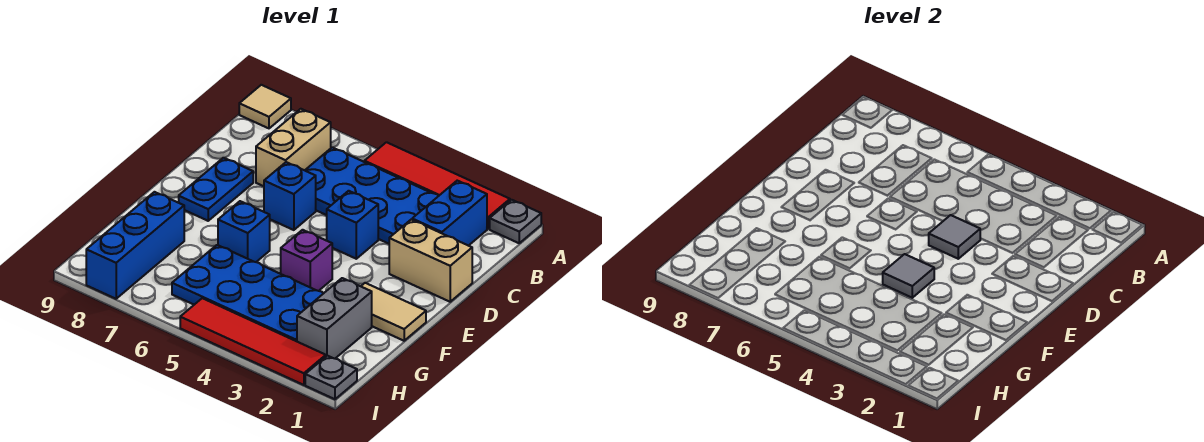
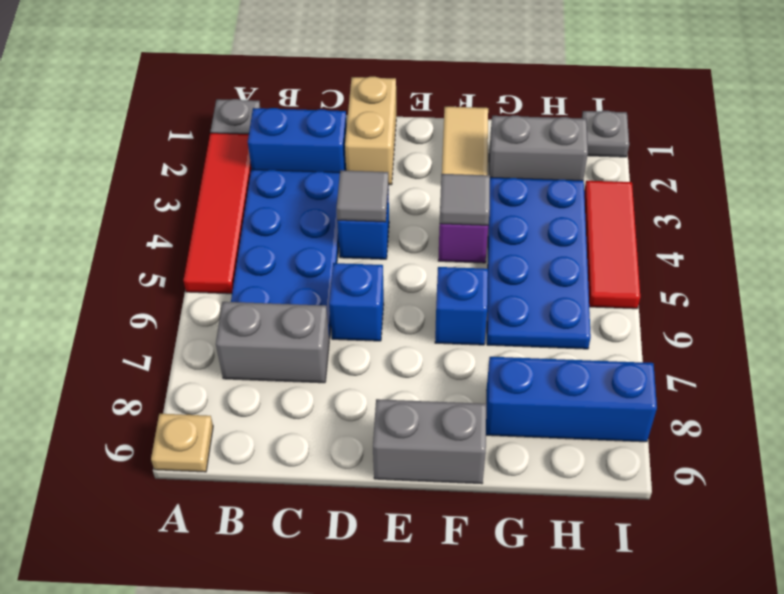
tan tile A9 level 1 -> tan plate A9 level 1
tan brick B7:C7 level 1 -> grey brick B7:C7 level 1
blue plate D8:E8 level 1 -> none
none -> grey brick E9:F9 level 1
red tile I2:I5 level 1 -> red tile I3:I5 level 1

